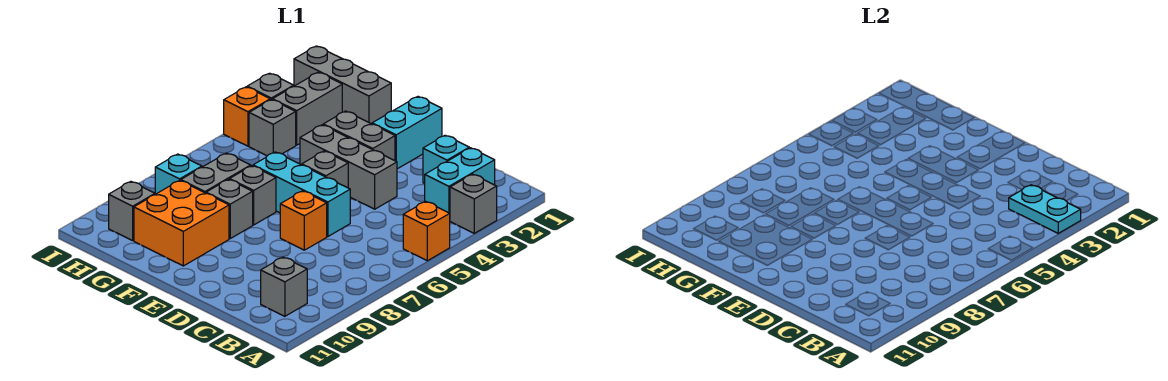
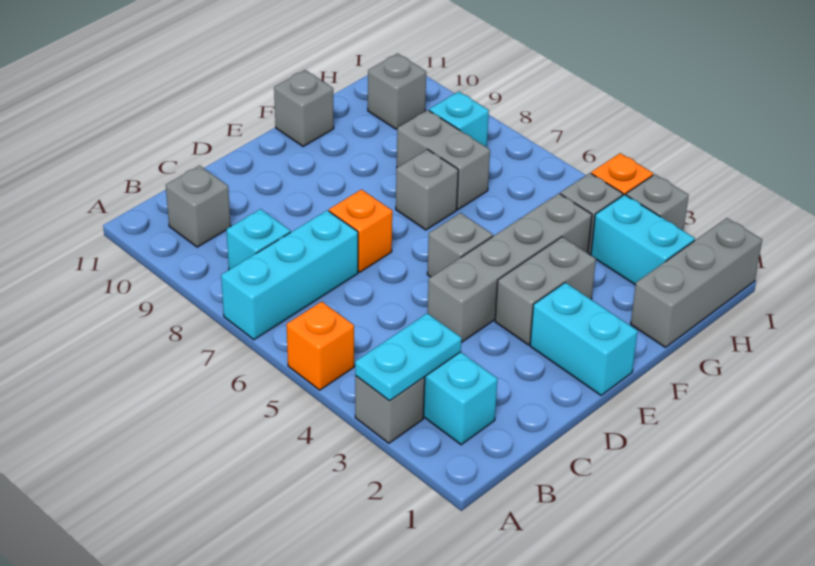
cyan brick C2 level 1 -> cyan brick B8 level 1
grey brick D4:F4 level 1 -> grey brick D4:G4 level 1
cyan brick D6:F6 level 1 -> cyan brick A7:C7 level 1
grey brick F8 level 1 -> grey brick F11 level 1
orange brick F9:G10 level 1 -> none
grey brick H2:H3 level 1 -> cyan brick H2:H3 level 1

